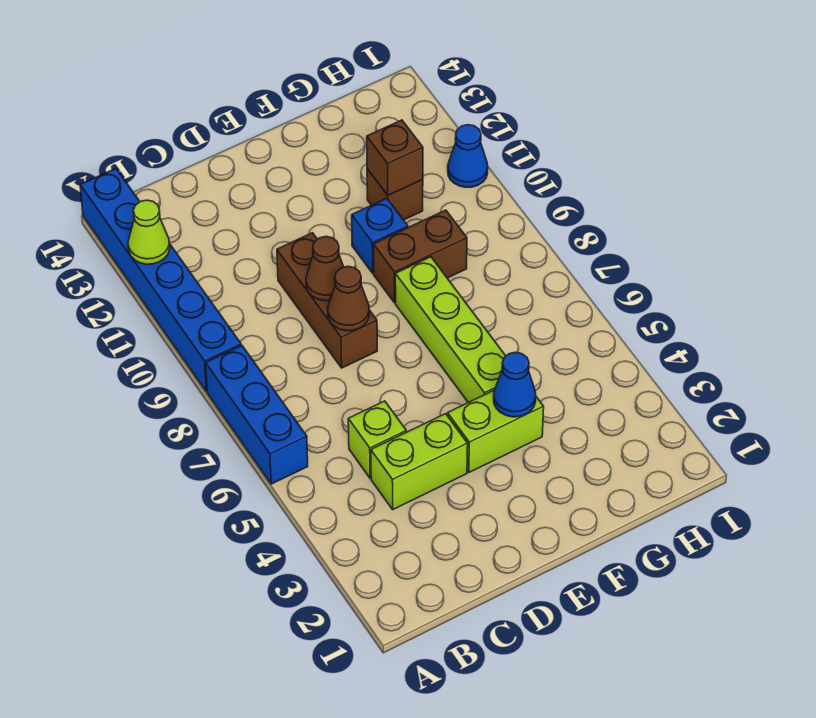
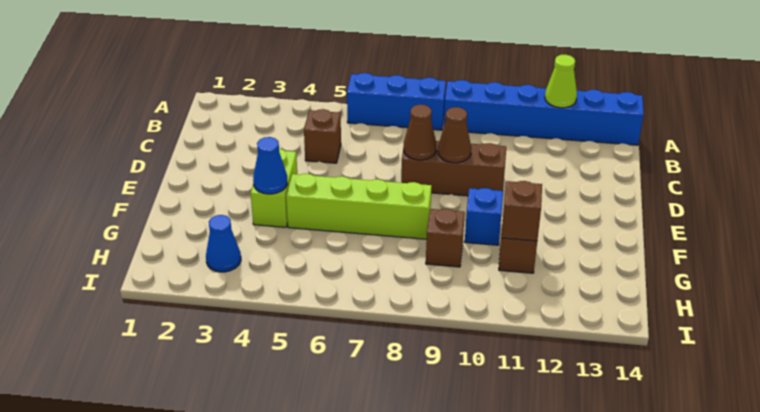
lime brick C4:D4 level 1 -> none
lime brick C5 level 1 -> brown brick C5 level 1
brown brick F9:G9 level 1 -> brown brick G9 level 1
blue cone I11 level 1 -> blue cone H3 level 1

